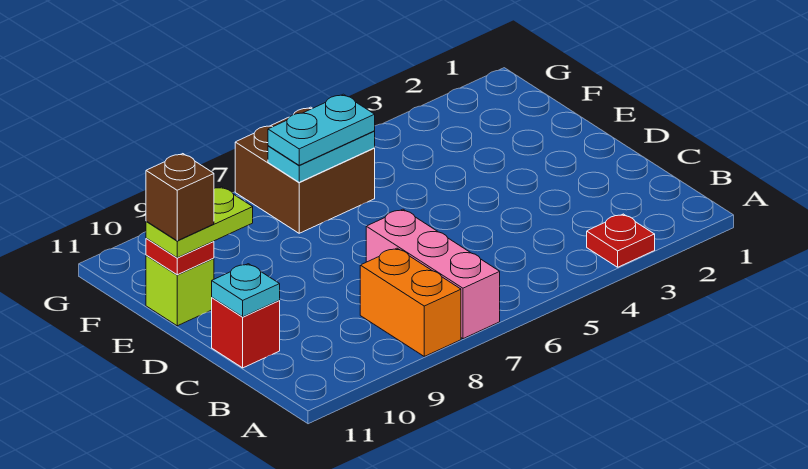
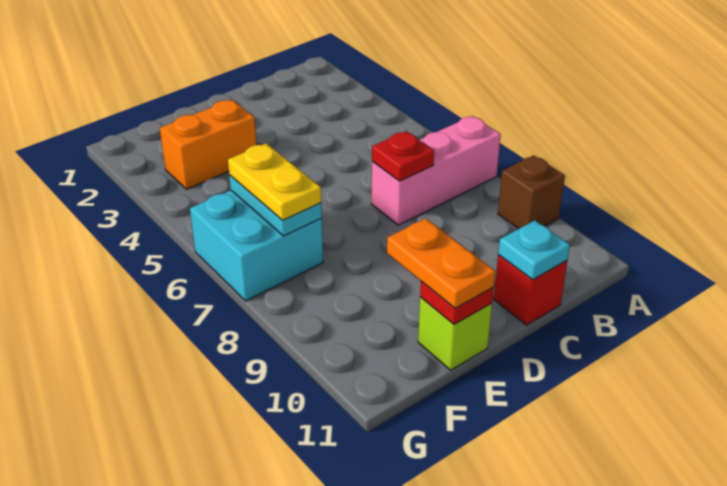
red plate A3 level 1 -> red plate C7 level 2
orange brick A8:B8 level 1 -> orange brick E3:F3 level 1
lime plate E10:E11 level 3 -> orange plate E10:E11 level 3
brown brick E11 level 4 -> brown brick A9 level 1
brown brick F6:G7 level 1 -> cyan brick F6:G7 level 1
cyan plate F6:F7 level 3 -> yellow plate F6:F7 level 3

